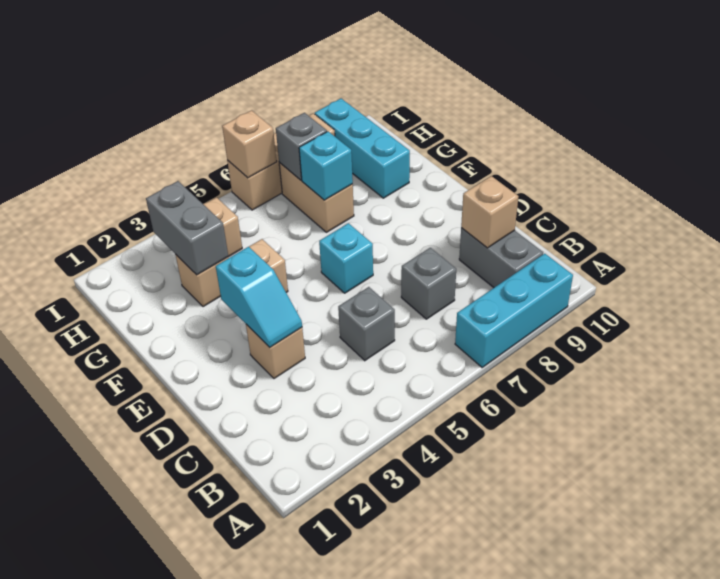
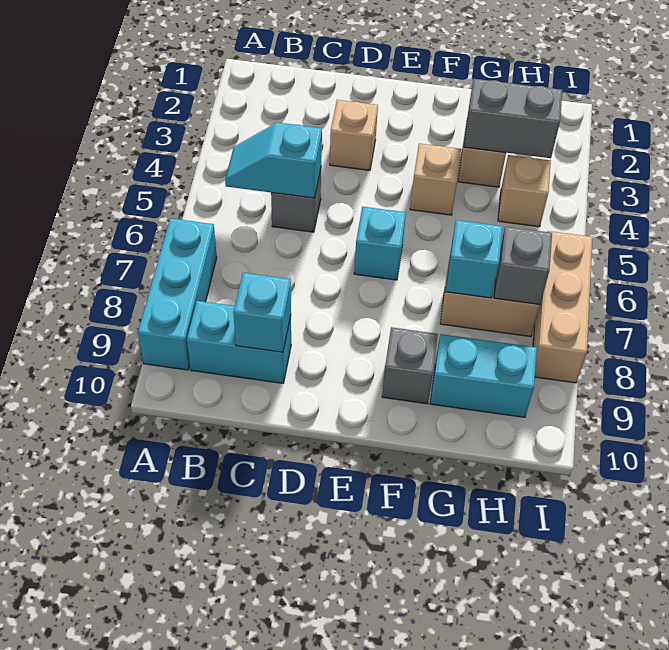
grey brick B9:C9 level 1 -> cyan brick B9:C9 level 1
grey brick C7 level 1 -> grey brick F9 level 1
tan brick C9 level 2 -> cyan brick C9 level 2
cyan slope D3:E3 level 2 top E -> cyan slope B5:C5 level 2 top C
cyan brick G9:I9 level 1 -> cyan brick G9:H9 level 1
tan brick I6 level 2 -> none

